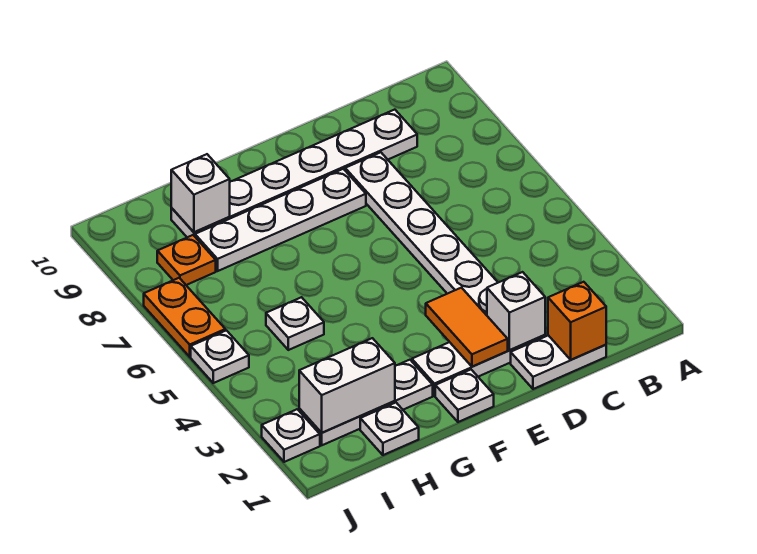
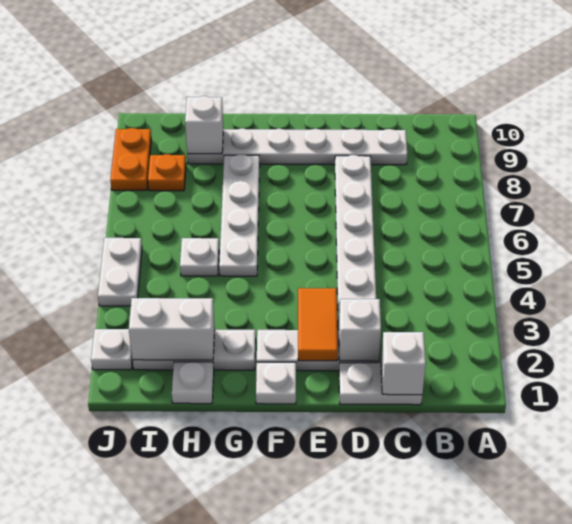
orange brick C1 level 2 -> white brick C1 level 2
white plate E8:H8 level 1 -> white plate G5:G8 level 1
white plate J5 level 1 -> white plate J4:J5 level 1
orange plate J6:J7 level 1 -> orange plate J8:J9 level 1

